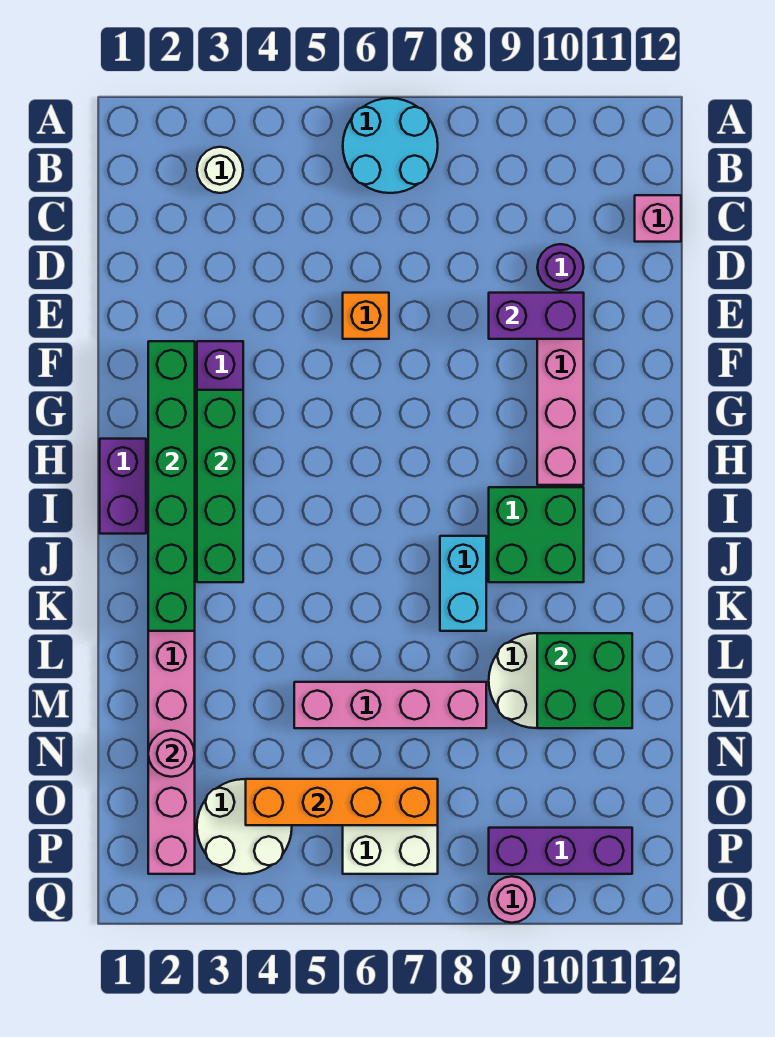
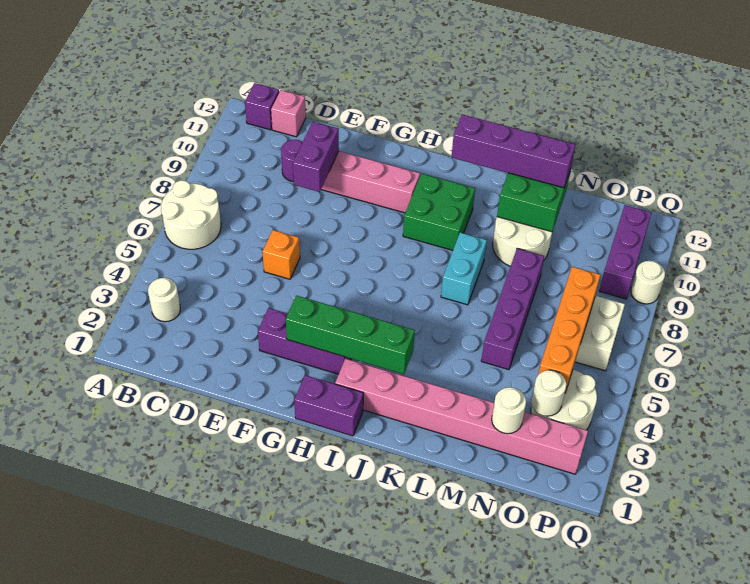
cyan round brick A6:B7 level 1 -> white round brick A6:B7 level 1
none -> purple brick B12 level 1
green brick F2:K2 level 2 -> none
cyan brick J8:K8 level 1 -> cyan brick K7:K8 level 1
none -> purple brick J11:M11 level 3
pink brick M5:M8 level 1 -> purple brick M5:M8 level 1
pink round brick N2 level 2 -> white round brick N2 level 2
none -> white round brick O3 level 2
pink round brick Q9 level 1 -> white round brick Q9 level 1

